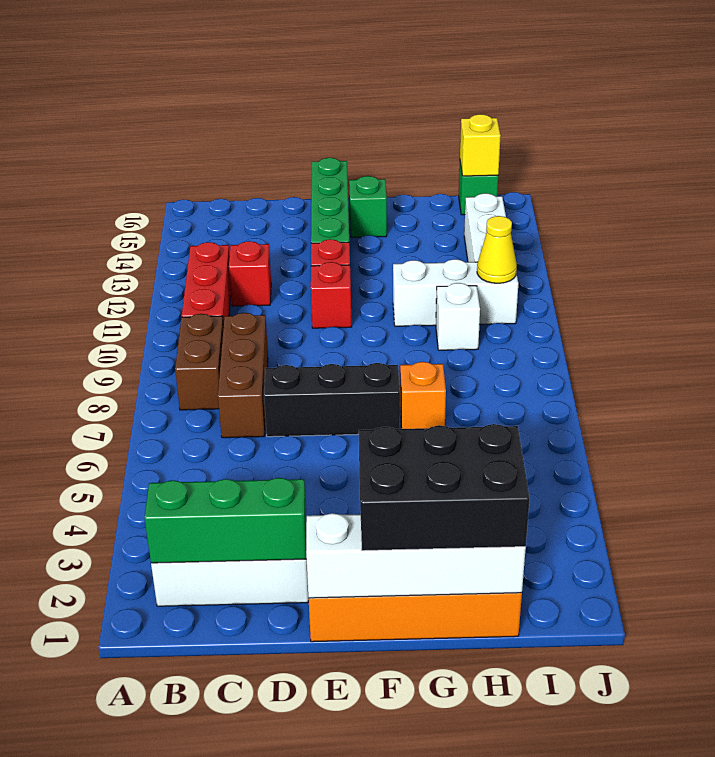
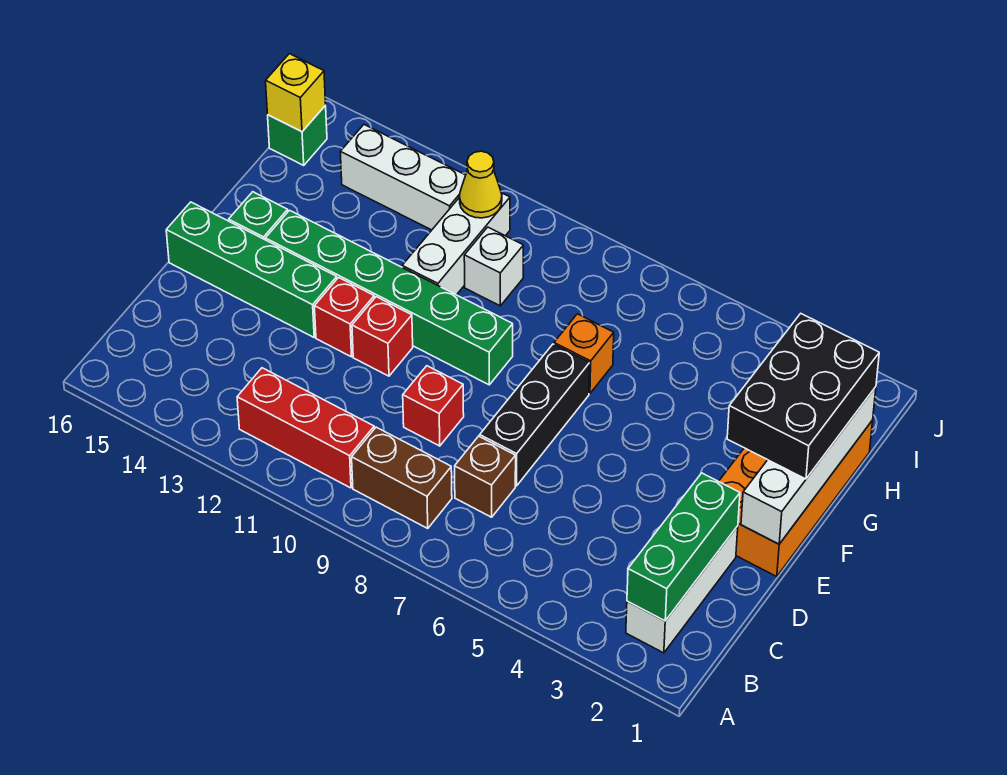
brown brick C7:C9 level 1 -> brown brick C7 level 1
red brick C12 level 1 -> red brick D9 level 1
none -> green brick F9:F14 level 1

